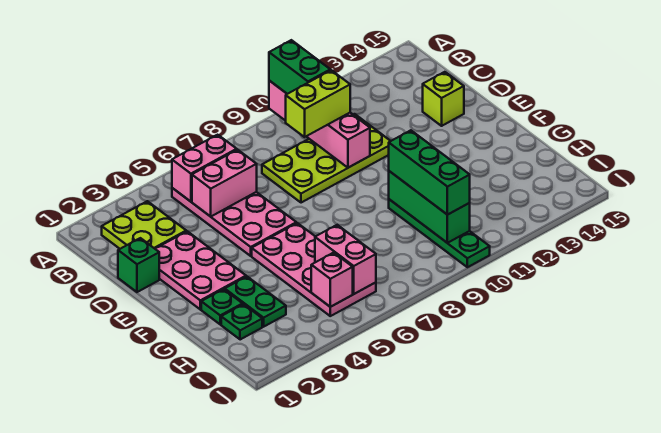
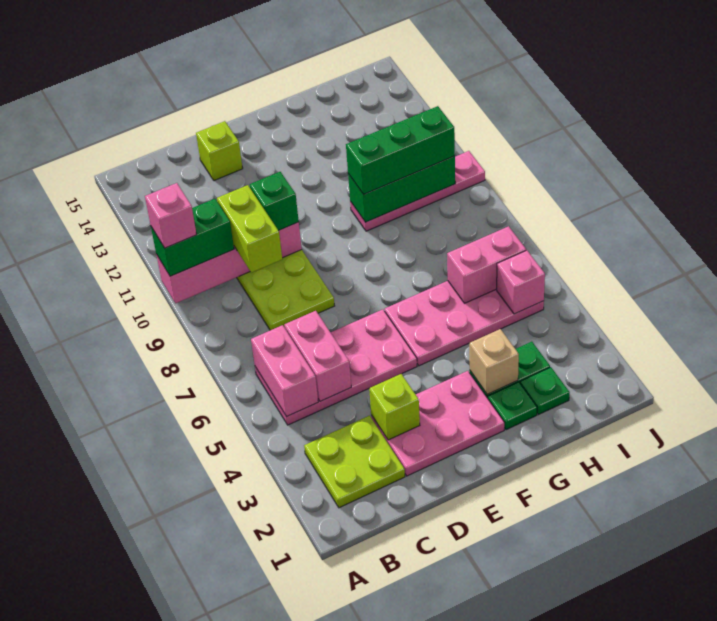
none -> pink brick A10 level 4
green brick D1 level 1 -> green brick D10 level 3
none -> lime brick D3 level 2
none -> tan brick G3 level 2
green plate G10:J10 level 1 -> pink plate G10:J10 level 1

